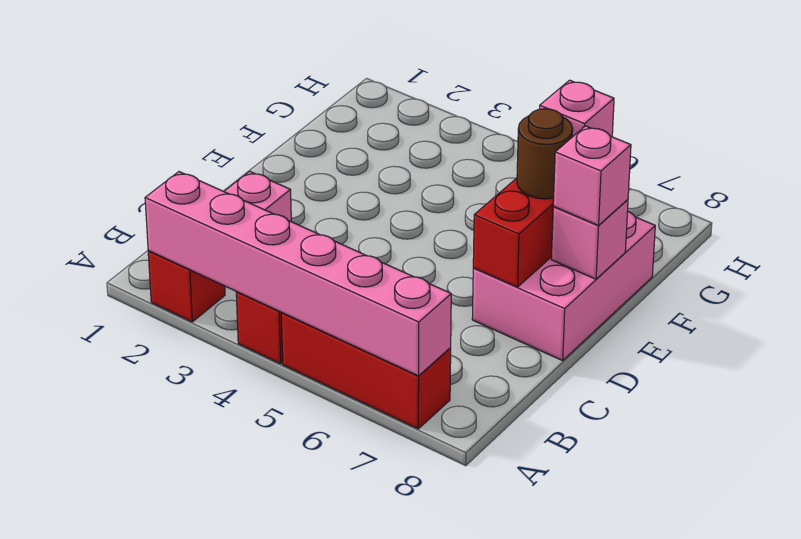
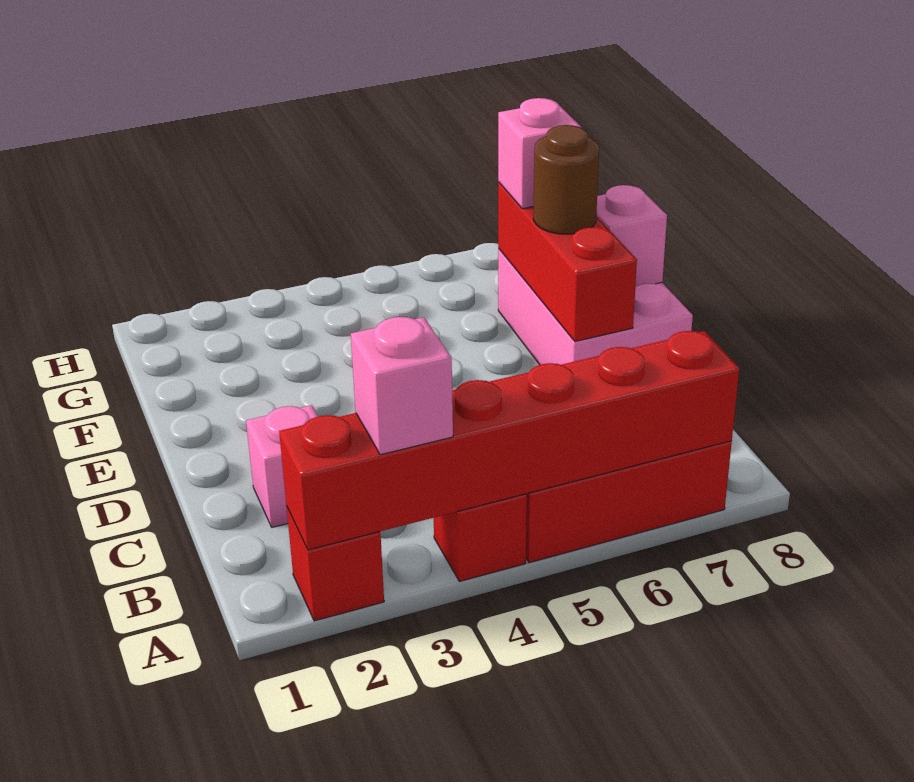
pink brick A2:A7 level 2 -> red brick A2:A7 level 2
pink brick E8 level 3 -> pink brick A3 level 3

